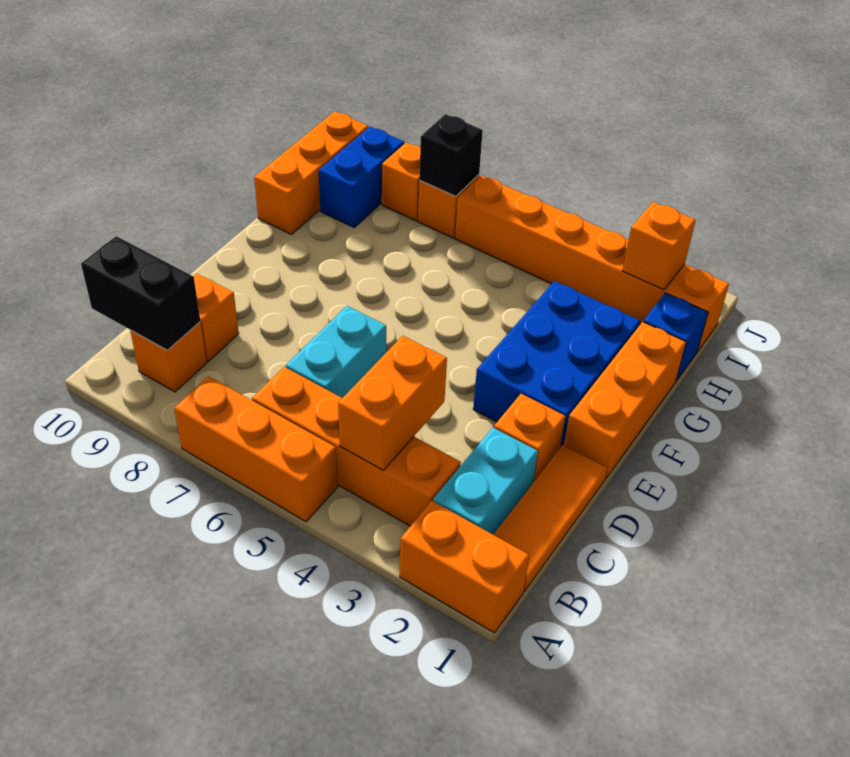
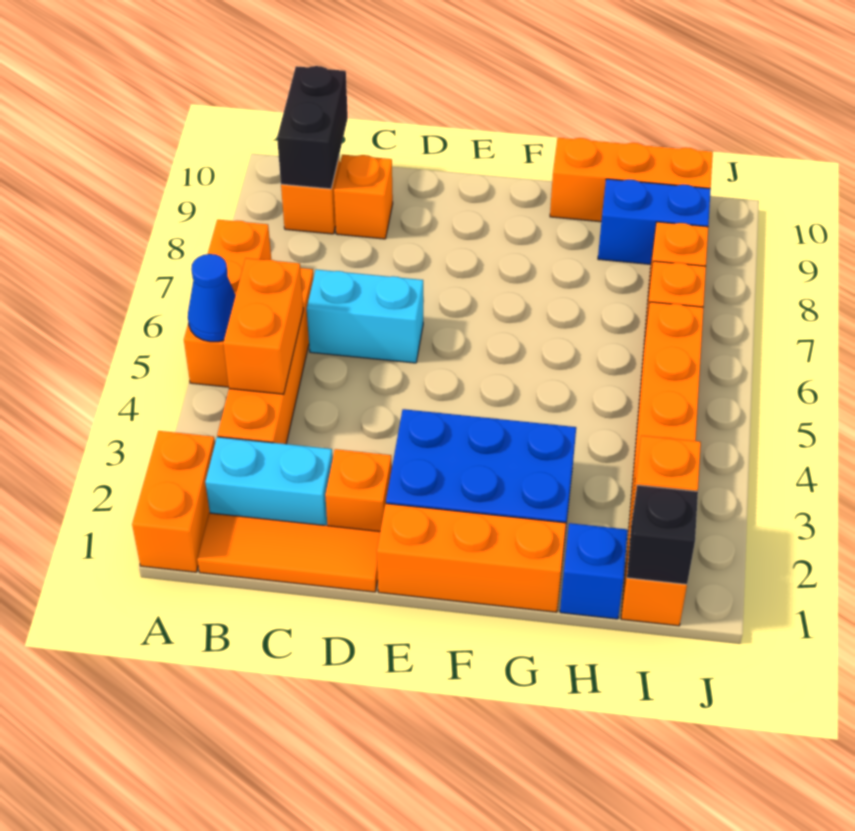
none -> blue cone A5 level 2
orange brick B4:C4 level 2 -> orange brick B4:B5 level 2
black brick I7 level 2 -> black brick I1 level 2

